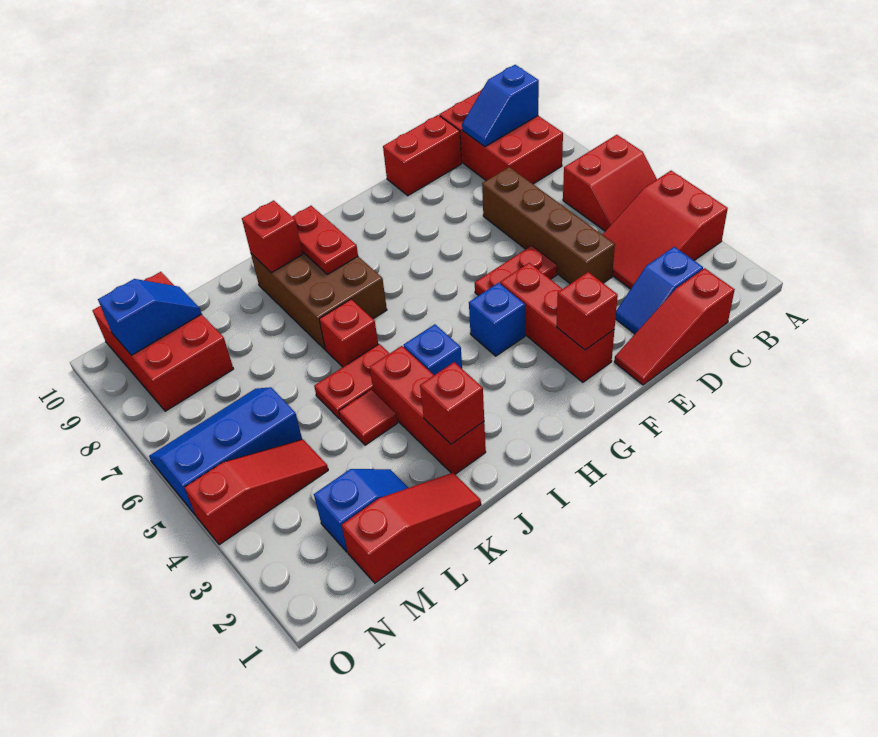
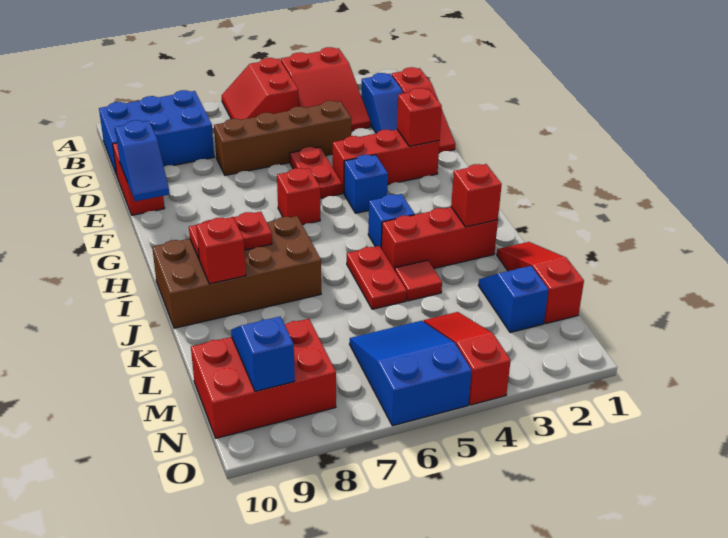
red slope A5:B6 level 1 top 6 -> red slope A5:B6 level 1 top 5
red brick B8:C10 level 1 -> blue brick B8:C10 level 1
blue slope B9:C9 level 2 top B -> blue slope E10:F10 level 2 top E
brown brick I7:J9 level 1 -> brown brick I7:J10 level 1
red brick J6 level 1 -> red brick G6 level 1
blue slope M5:O6 level 1 top 5 -> blue slope M5:O6 level 1 top O

